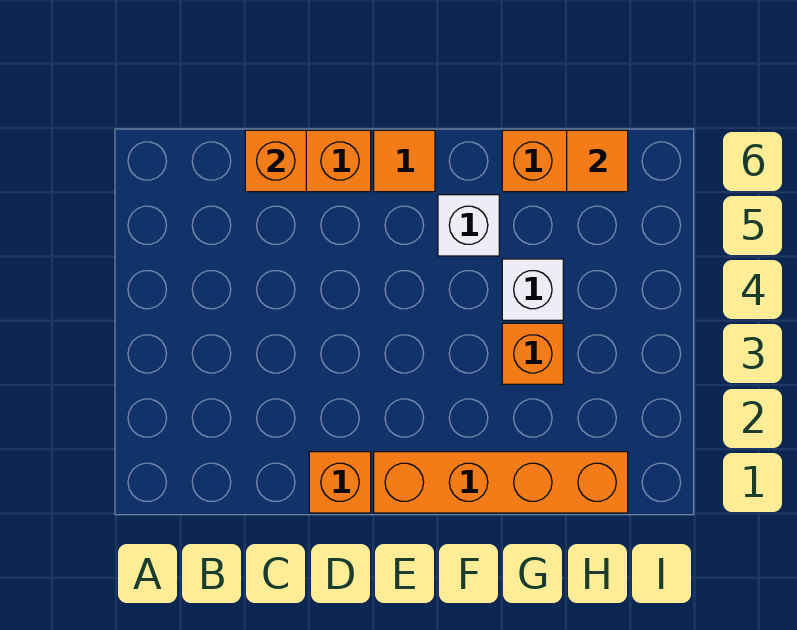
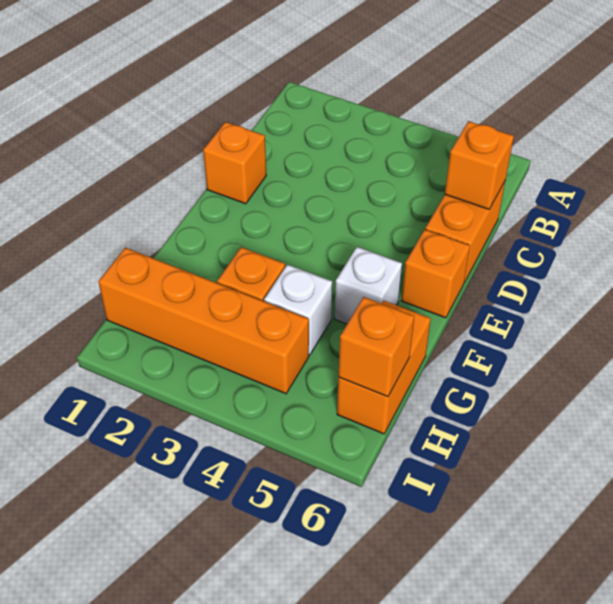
orange brick E1:H1 level 1 -> orange brick H1:H4 level 1
orange tile E6 level 1 -> orange brick E6 level 1
orange tile H6 level 2 -> orange brick H6 level 2

